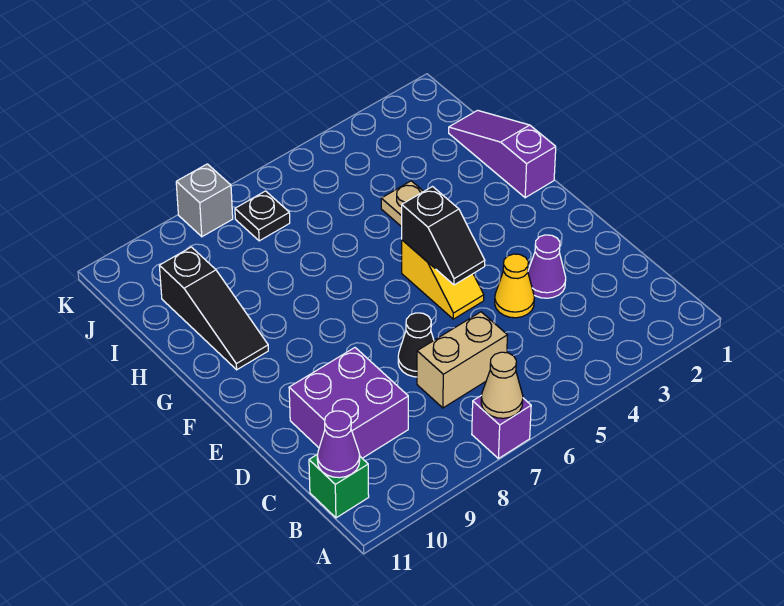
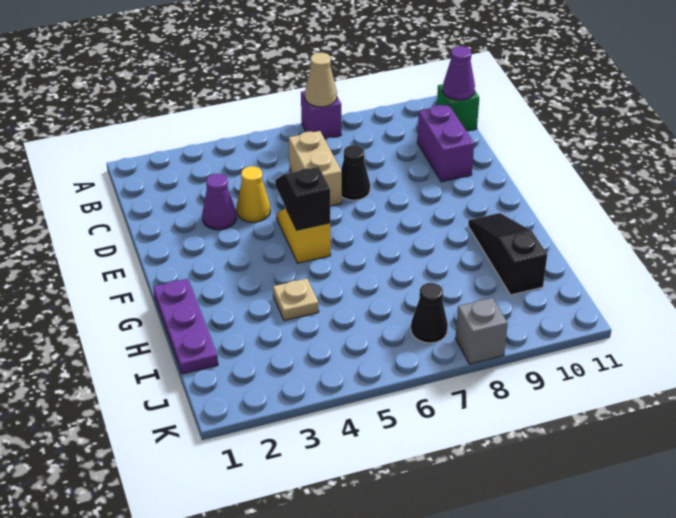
tan brick C6:C7 level 1 -> tan brick C6:D6 level 1
purple brick C9:D10 level 1 -> purple brick C10:D10 level 1
purple slope G1:I1 level 1 top G -> purple plate G1:I1 level 1
black plate J7 level 1 -> black cone J7 level 1

